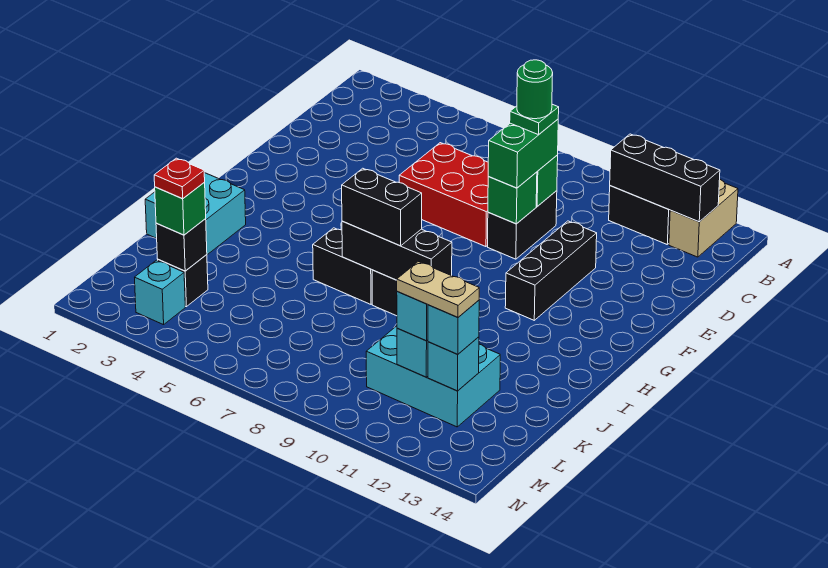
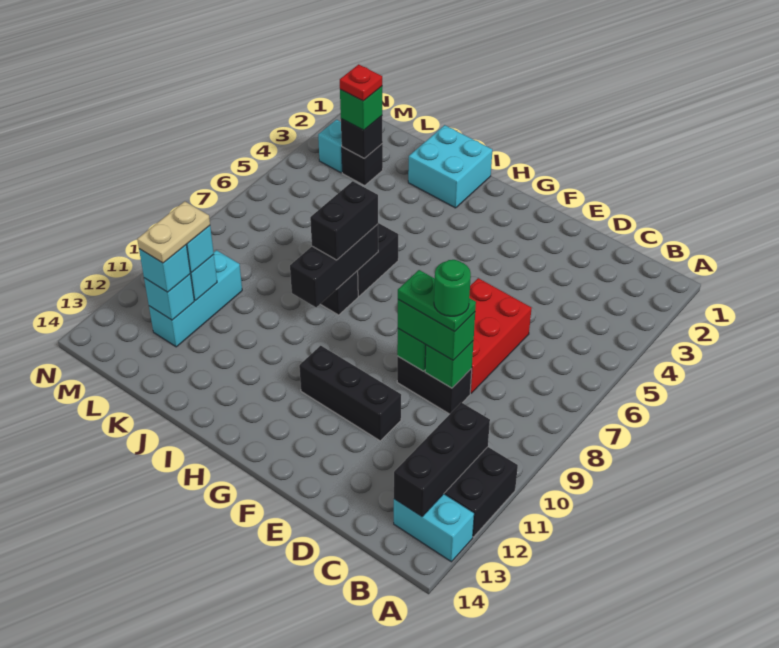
tan brick A13:B13 level 1 -> cyan brick A13:B13 level 1
green plate D9 level 4 -> green plate D9:E9 level 4
cyan brick K10:L12 level 1 -> cyan brick L10:L12 level 1

